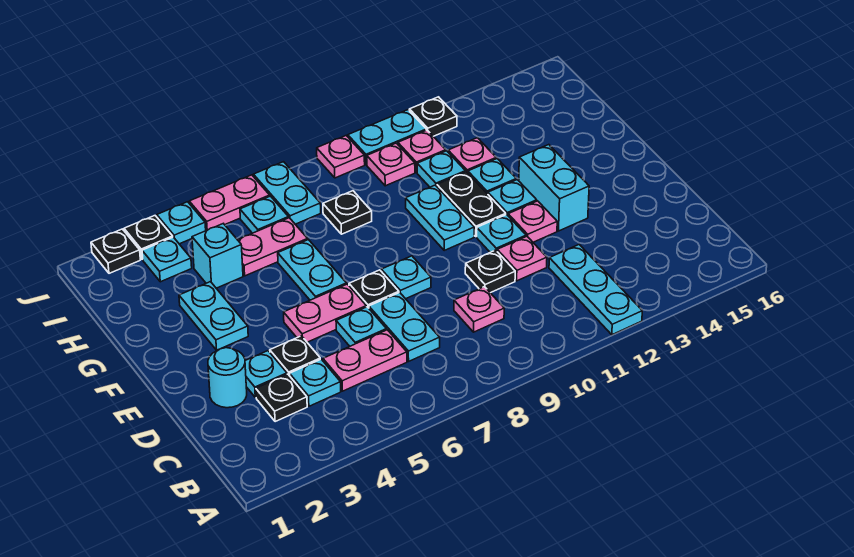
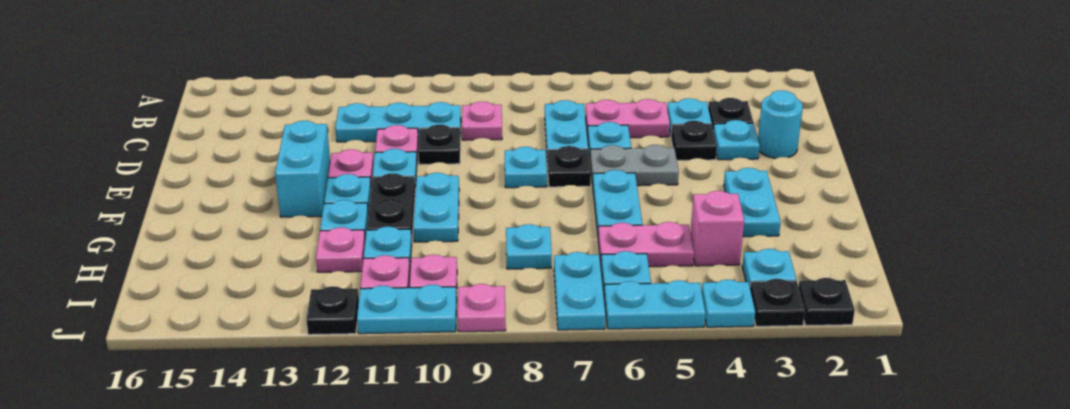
cyan plate A12:C12 level 1 -> cyan plate C10:C12 level 1
pink plate E5:E6 level 1 -> grey plate E5:E6 level 1
cyan brick H4 level 1 -> pink brick H4 level 1
black plate H8 level 1 -> cyan plate H8 level 1
pink plate J5:J6 level 1 -> cyan plate J5:J6 level 1

